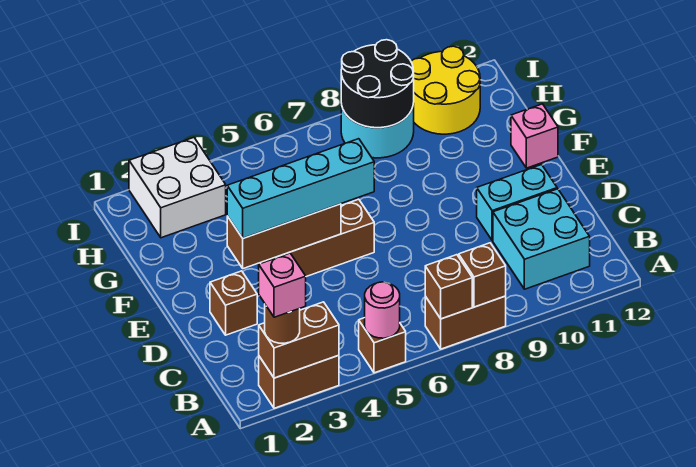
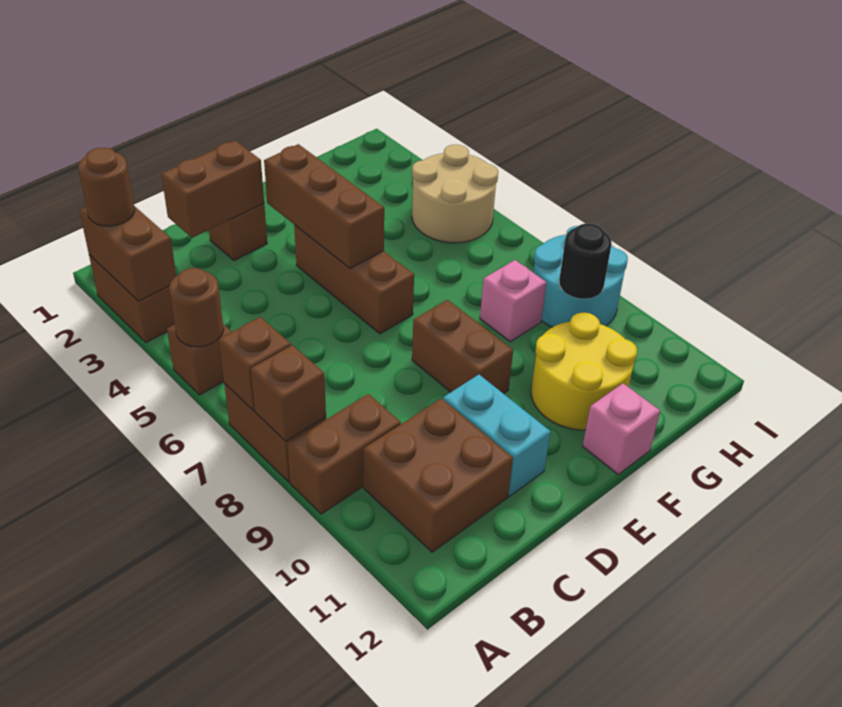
pink brick A2 level 4 -> pink brick G8 level 1
pink round brick A5 level 2 -> brown round brick A5 level 2
none -> brown brick A9:B9 level 1
cyan brick B10:C11 level 1 -> brown brick B10:C11 level 1
none -> brown brick C2:D2 level 2
cyan brick E3:E6 level 3 -> none
none -> brown brick E8:E9 level 1
white brick H2:I3 level 1 -> none
none -> tan round brick H4:I5 level 1
black round brick H8:I9 level 2 -> black round brick H9 level 2
yellow round brick H10:I11 level 1 -> yellow round brick F10:G11 level 1

